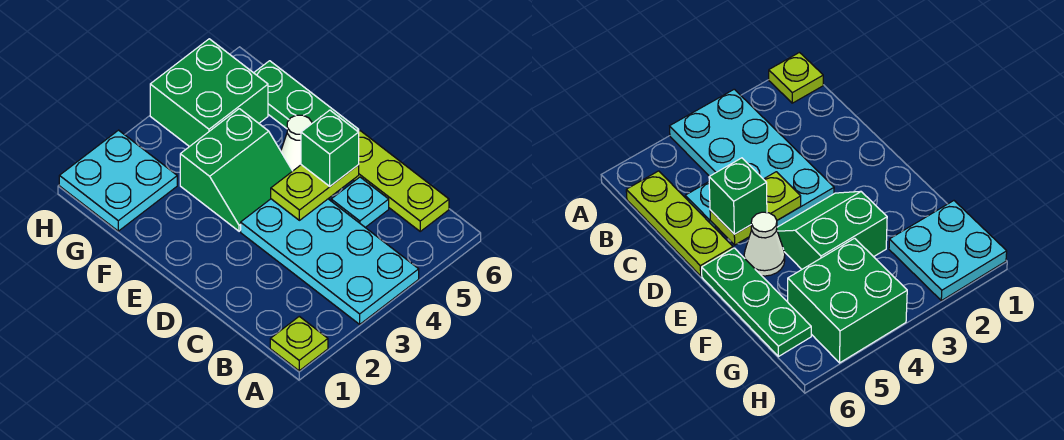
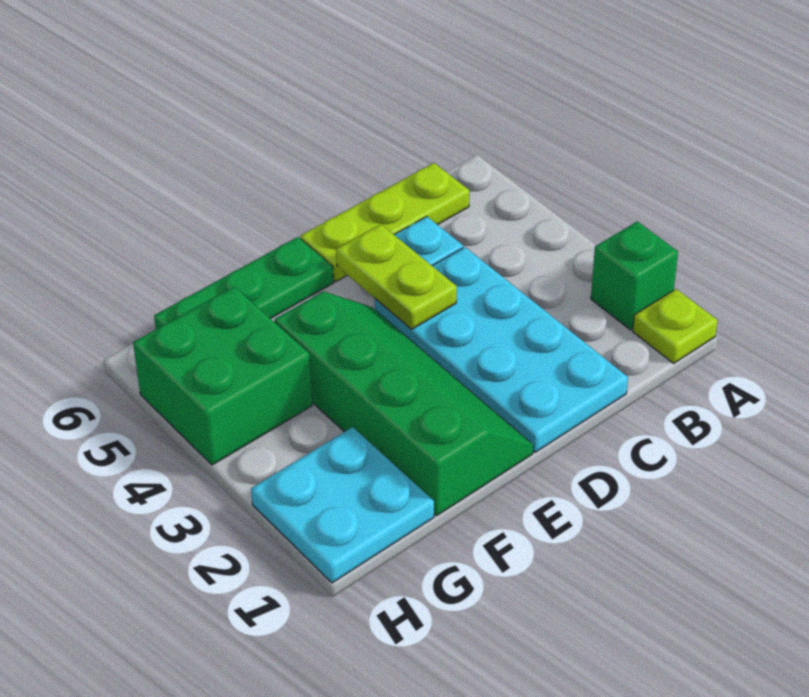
cyan plate A3:D4 level 1 -> cyan plate C1:D4 level 1
green brick D5 level 3 -> green brick A2 level 1
green slope E3:F4 level 1 top F -> green slope E1:F4 level 1 top F
white cone E5 level 1 -> none

